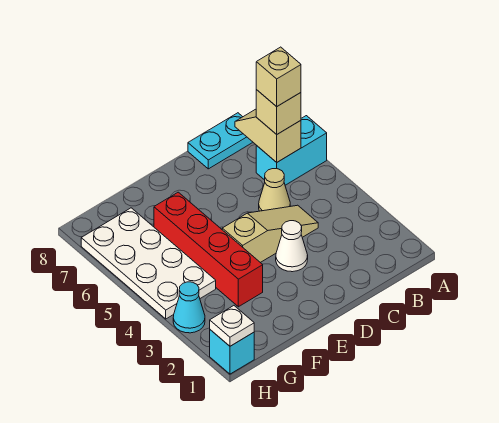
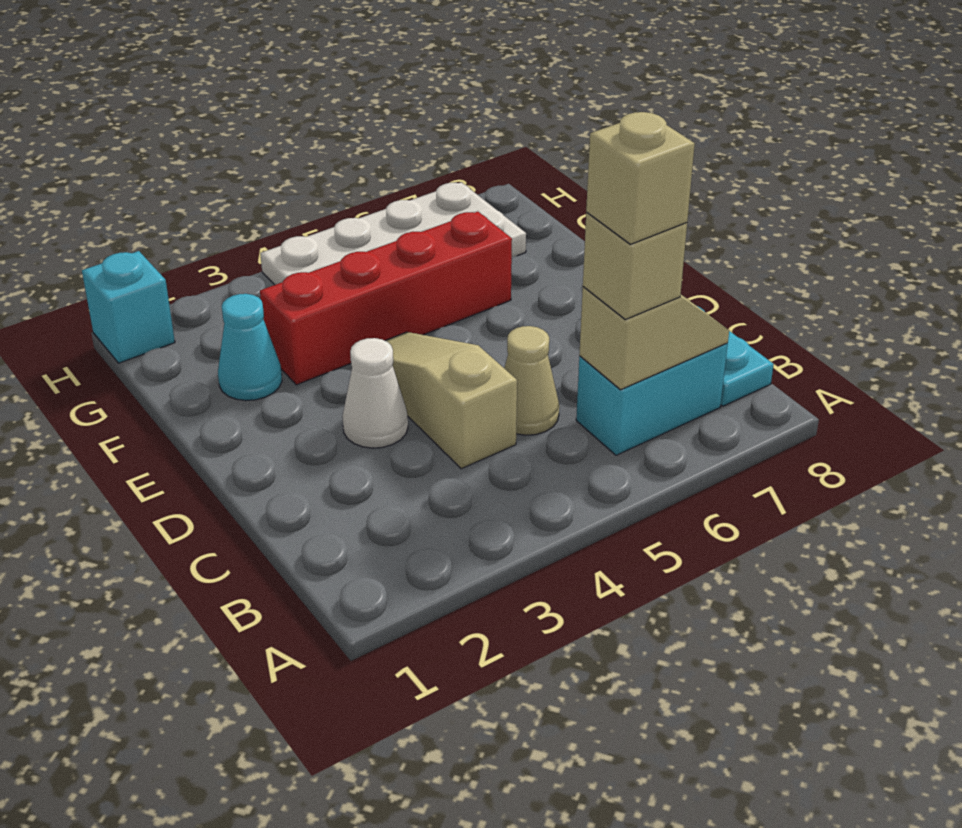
cyan brick A6:B6 level 1 -> cyan brick B6:B7 level 1
tan slope C4:E4 level 1 top E -> tan slope C4:E4 level 1 top C
white plate H1 level 2 -> none
cyan cone H3 level 1 -> cyan cone F2 level 1

